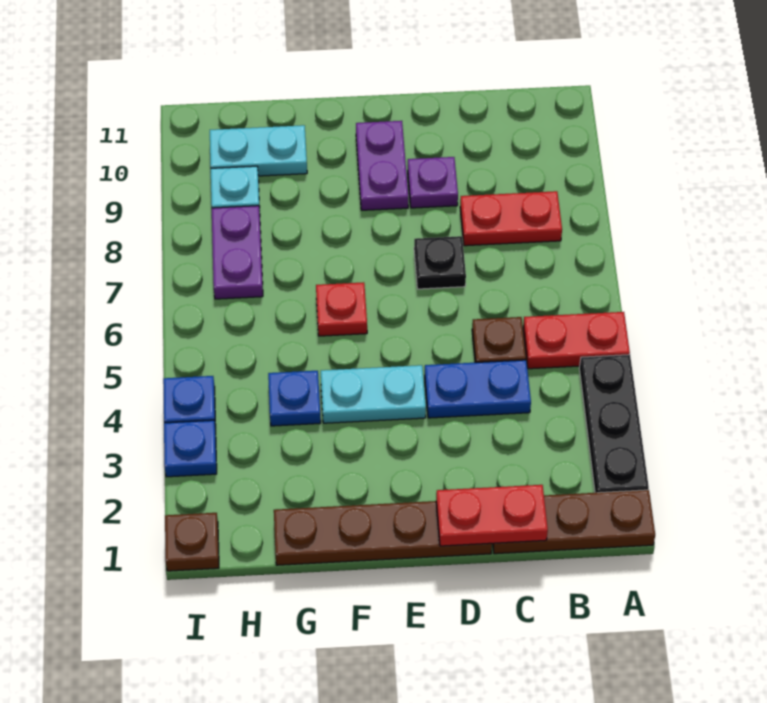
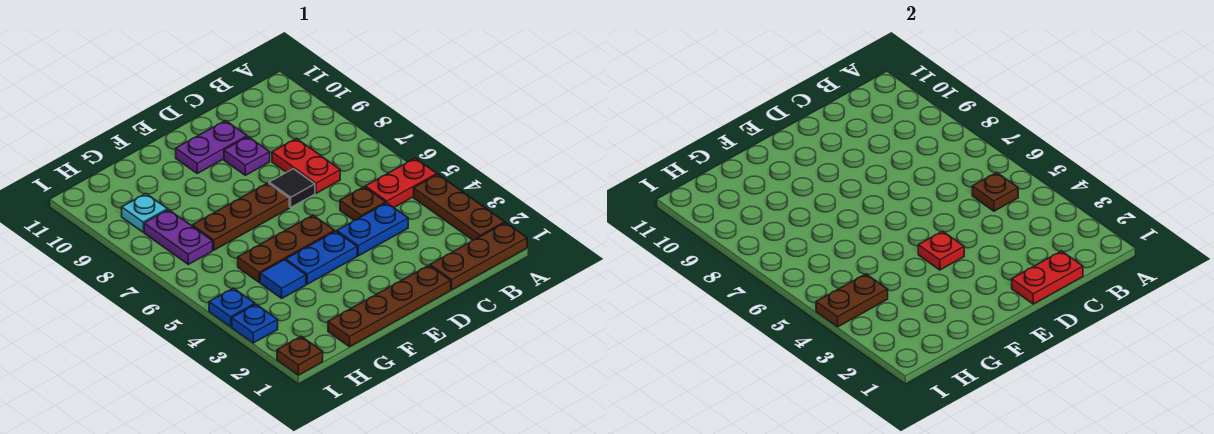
black plate A2:A4 level 1 -> brown plate A2:A4 level 1
none -> brown plate B5 level 2
red plate B8:C8 level 1 -> red plate C7:C8 level 1
black plate D7 level 1 -> black tile D7 level 1
cyan plate E4:F4 level 1 -> blue plate E4:F4 level 1
none -> brown plate E5:G5 level 1
none -> brown plate E7:G7 level 1
purple plate E9:E10 level 1 -> purple plate D10:E10 level 1
red plate F6 level 1 -> red plate E4 level 2
blue plate G4 level 1 -> blue tile G4 level 1
cyan plate G10:H10 level 1 -> none
none -> brown plate H4:I4 level 2

